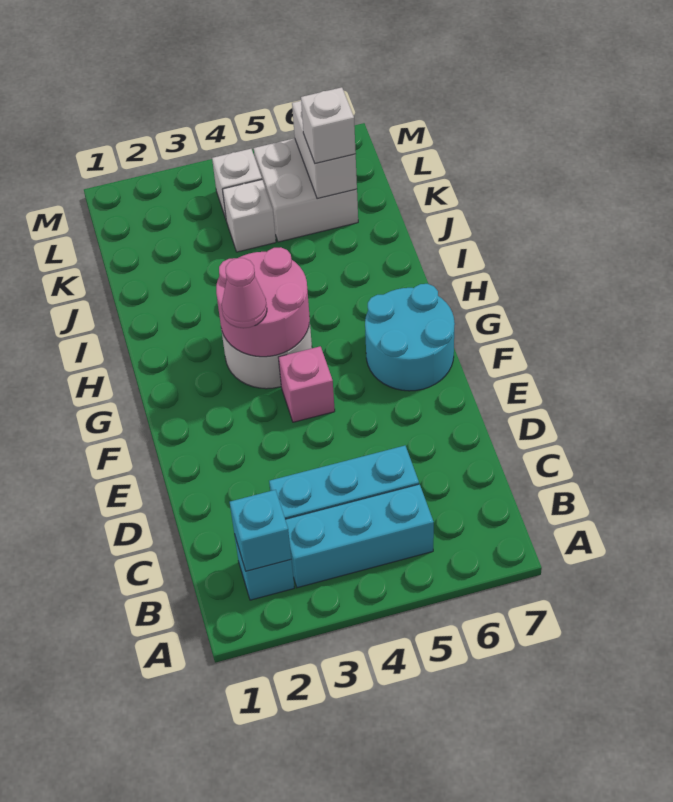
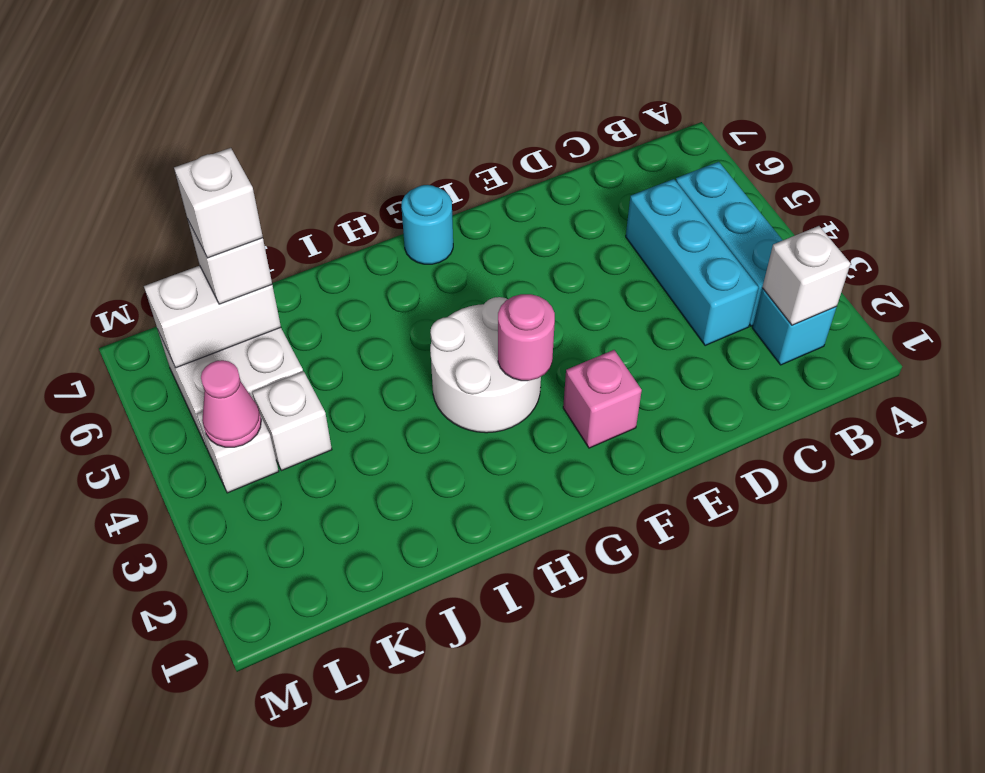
cyan brick B2 level 2 -> white brick B2 level 2
pink brick F4 level 1 -> pink brick F2 level 1
cyan round brick F6:G7 level 1 -> cyan round brick G7 level 1
pink round brick G3:H4 level 2 -> pink round brick G3 level 2
pink cone G3 level 3 -> pink cone L4 level 2
none -> white brick K6 level 4

